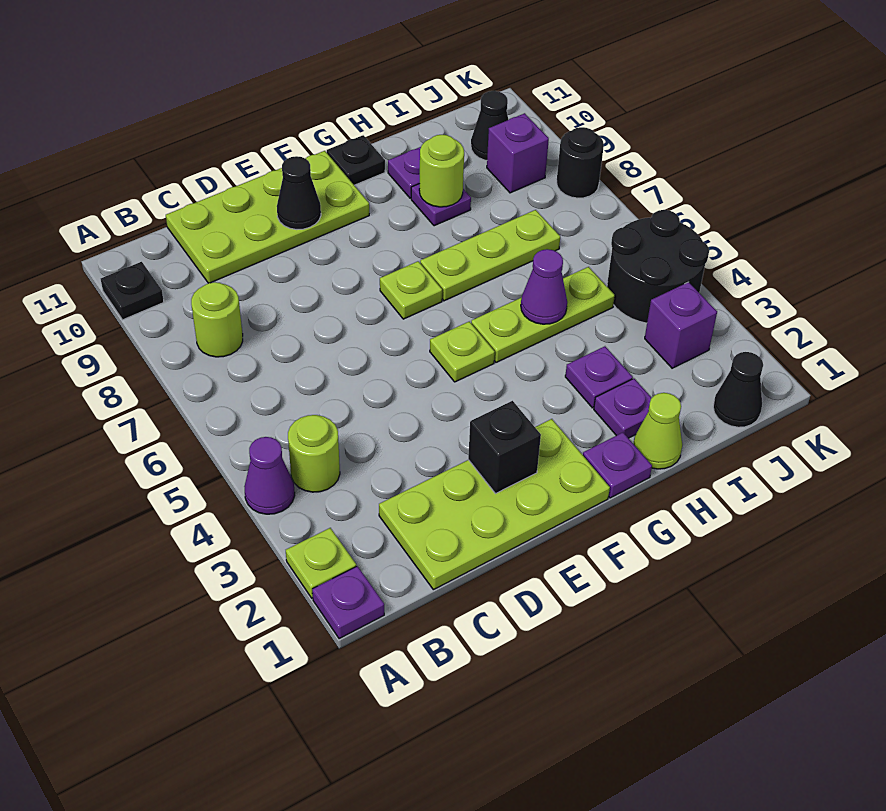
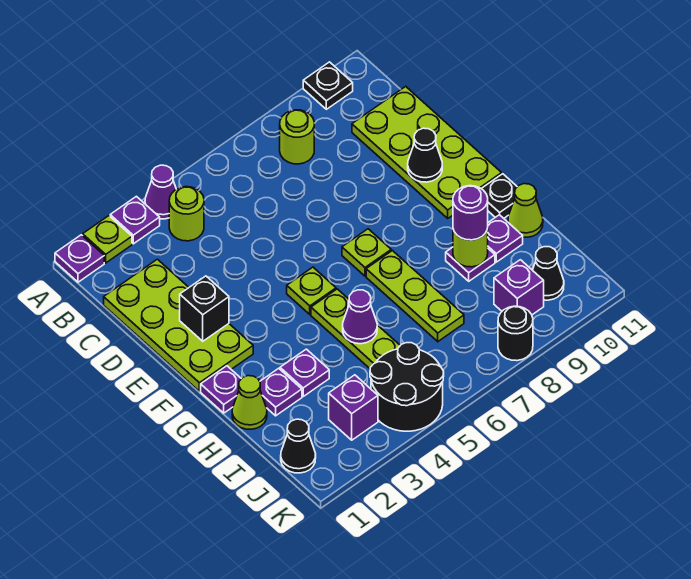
none -> purple plate A3 level 1
none -> purple round brick H9 level 3
none -> lime cone H11 level 1

